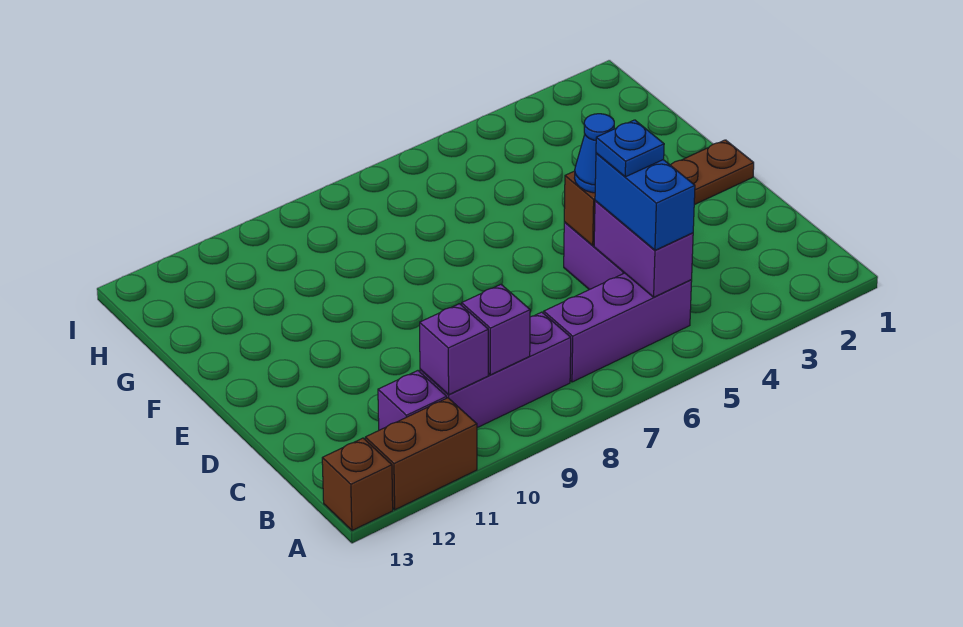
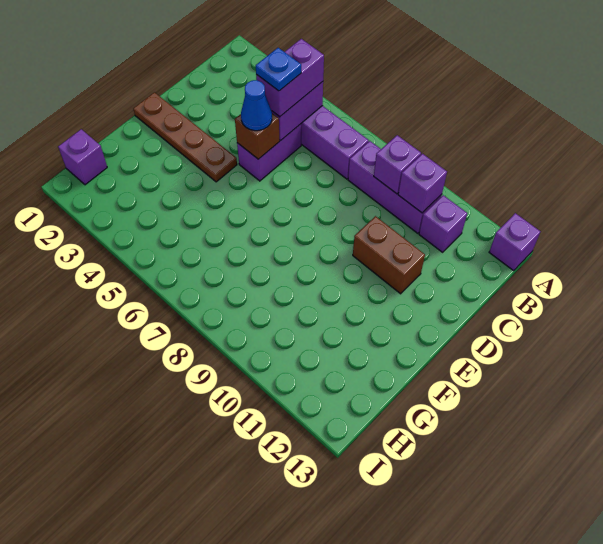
brown brick A11:A12 level 1 -> brown brick D10:D11 level 1
brown brick A13 level 1 -> purple brick A13 level 1
blue brick B5:C5 level 3 -> purple brick B5:C5 level 3
none -> purple brick H1 level 1

